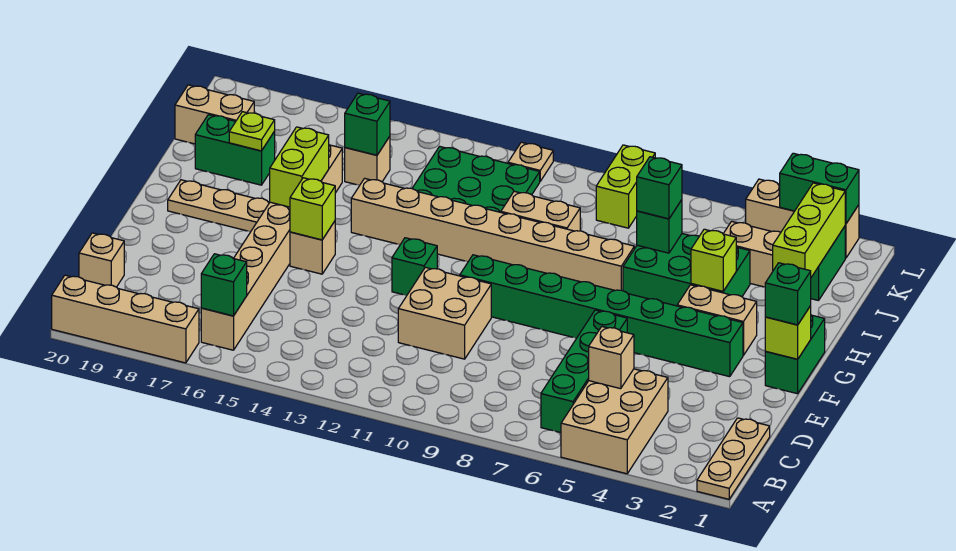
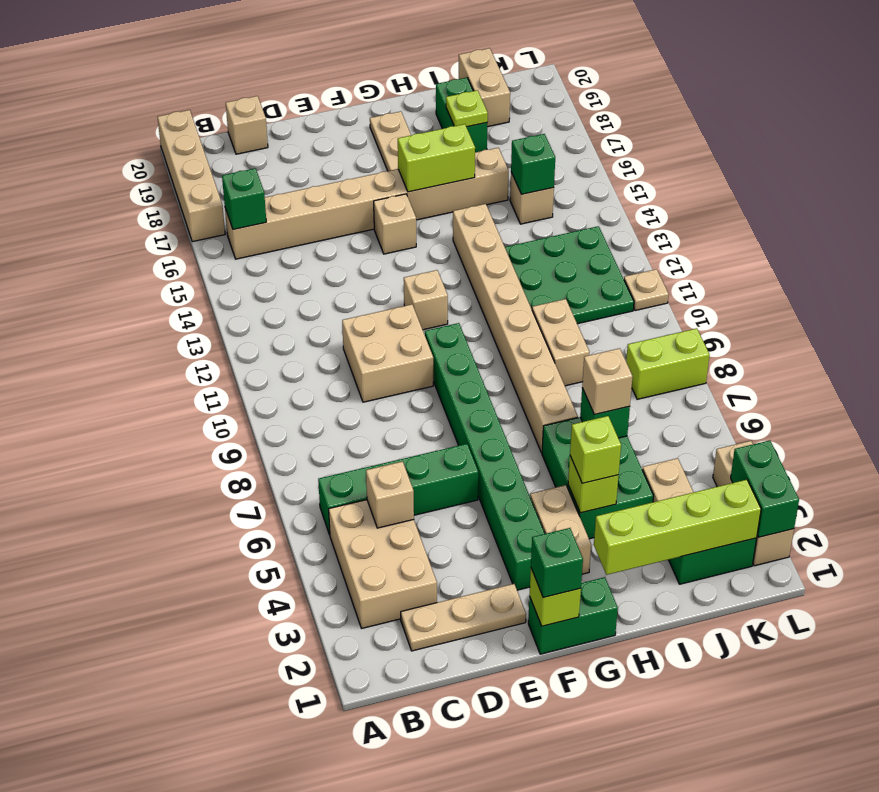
tan plate A1:C1 level 1 -> tan plate C2:E2 level 1
tan brick A4:C5 level 1 -> tan brick B3:C5 level 1
green brick F12 level 1 -> tan brick F12 level 1
lime brick F15 level 2 -> lime brick H4 level 3
lime brick I2:K2 level 2 -> lime brick H2:K2 level 2
green brick I6 level 3 -> tan brick I6 level 3

